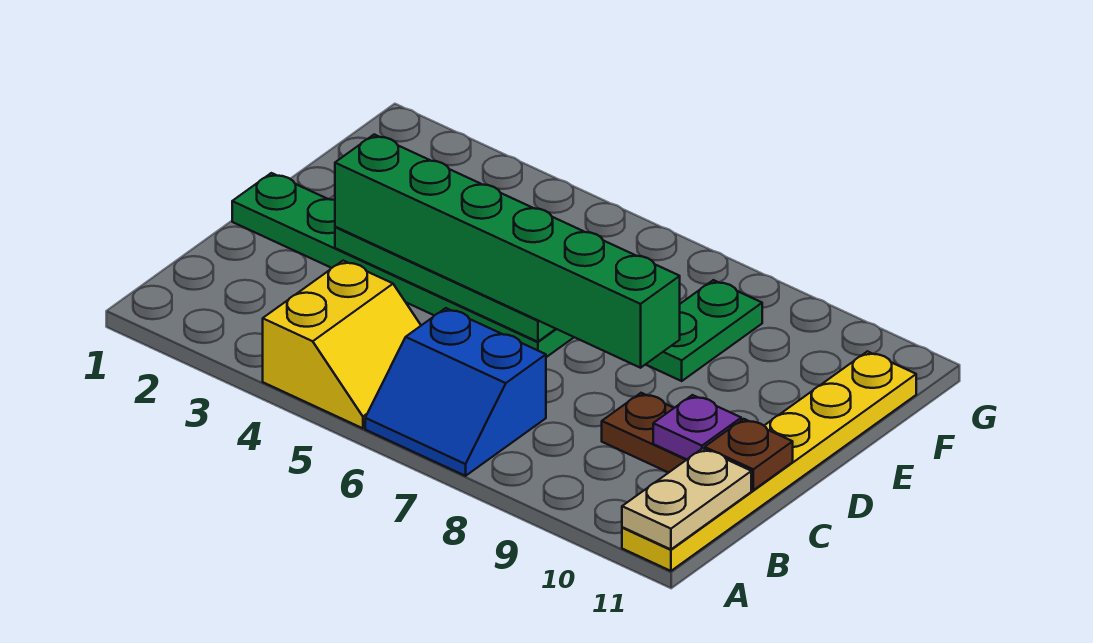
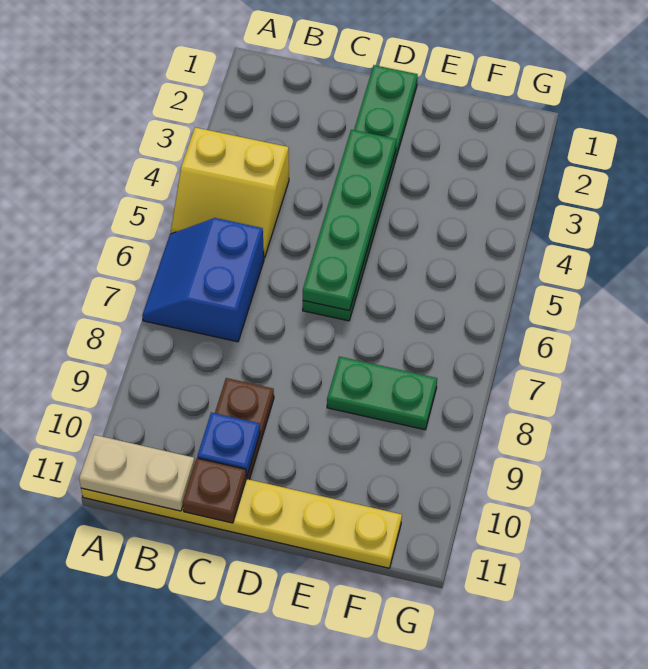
purple plate C10 level 2 -> blue plate C10 level 2
green brick D3:D8 level 3 -> none

